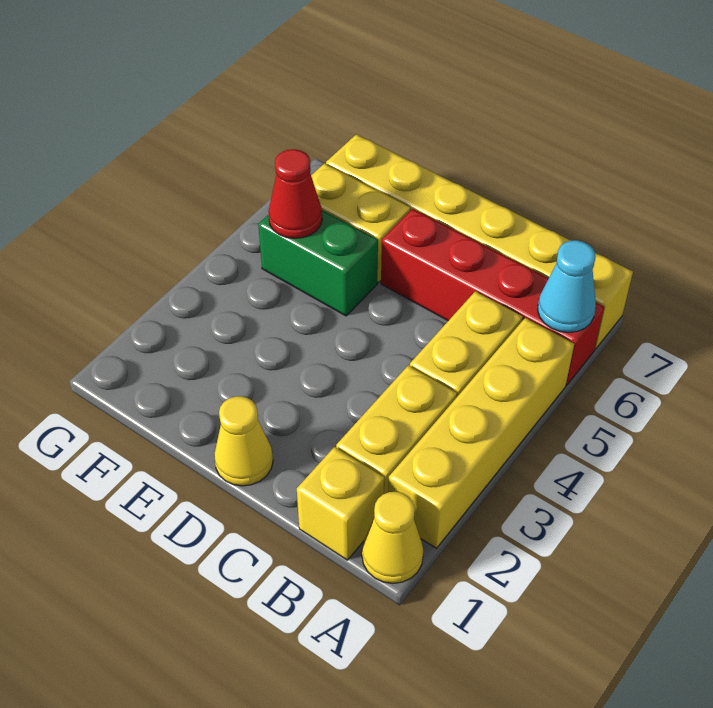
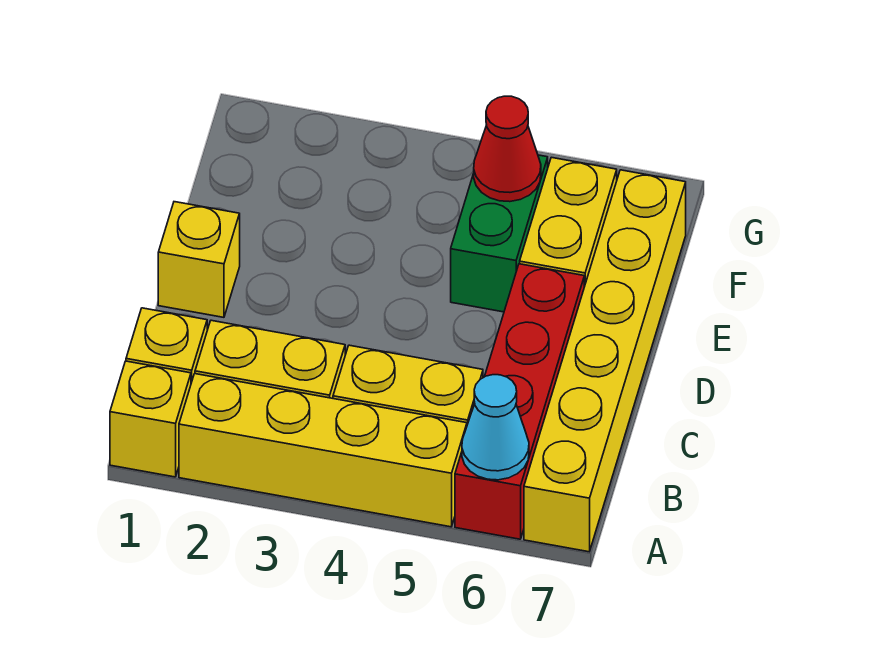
yellow cone A1 level 1 -> yellow brick A1 level 1
yellow cone D1 level 1 -> yellow brick D1 level 1

